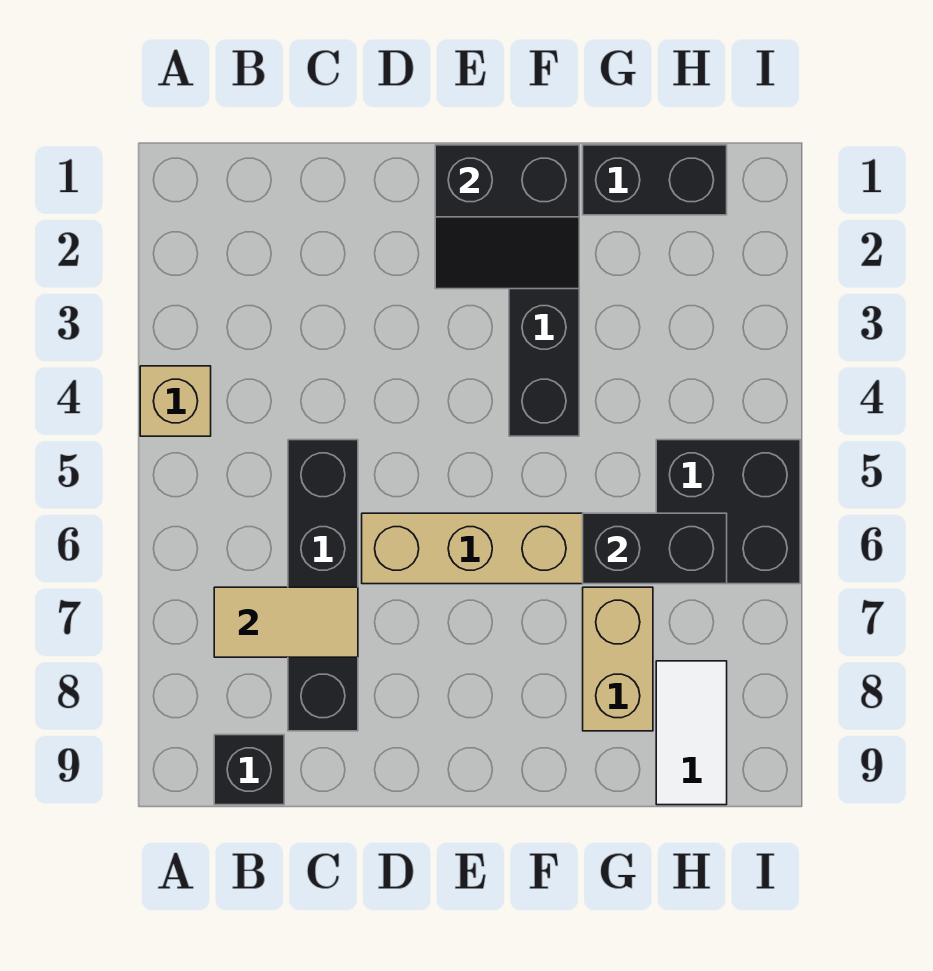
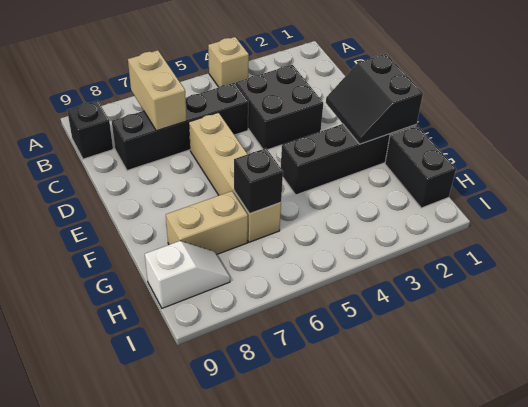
tan tile B7:C7 level 2 -> tan brick B7:C7 level 2
black brick G6:H6 level 2 -> black brick G6 level 2
black brick H5:I6 level 1 -> black brick C3:D4 level 1
white tile H8:H9 level 1 -> white slope H8:H9 level 1 top 9

